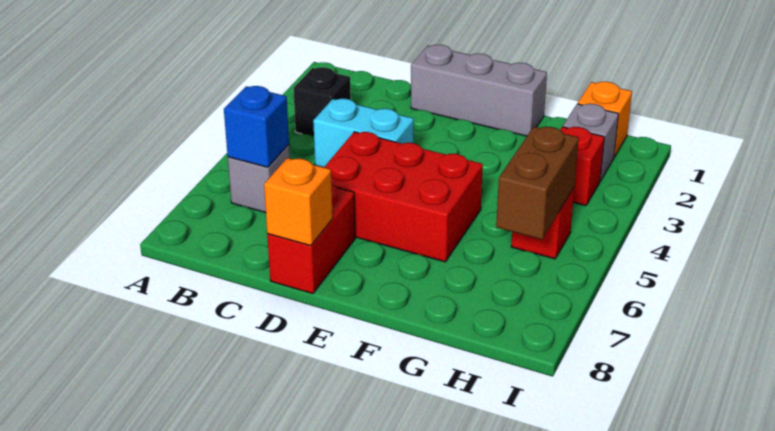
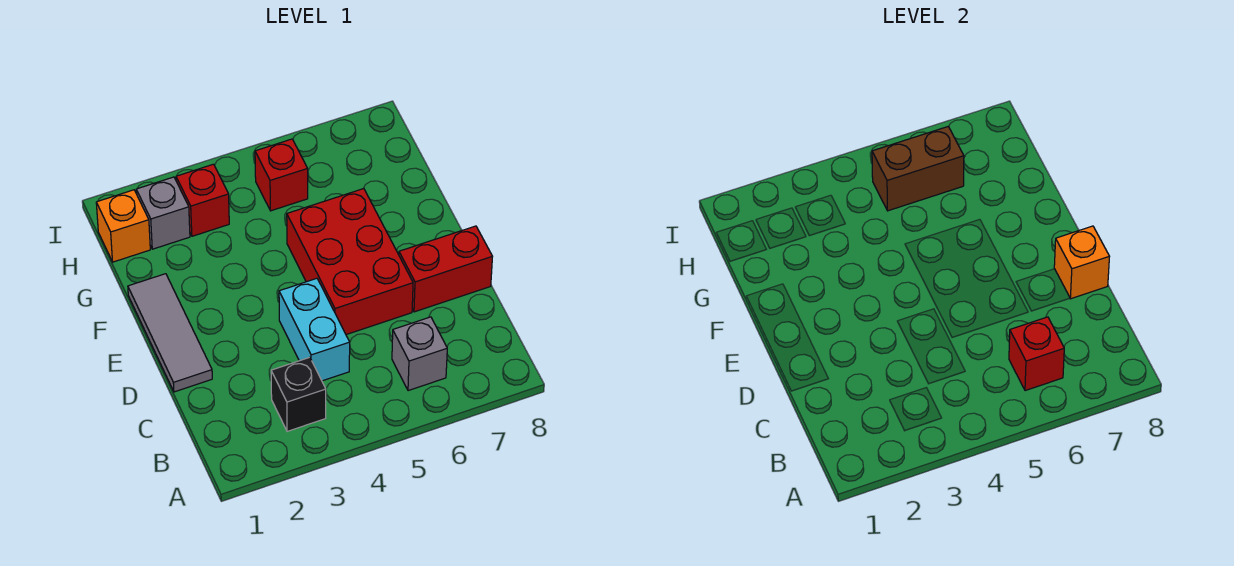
blue brick B6 level 2 -> red brick B6 level 2
grey brick D1:F1 level 1 -> grey tile D1:F1 level 1

